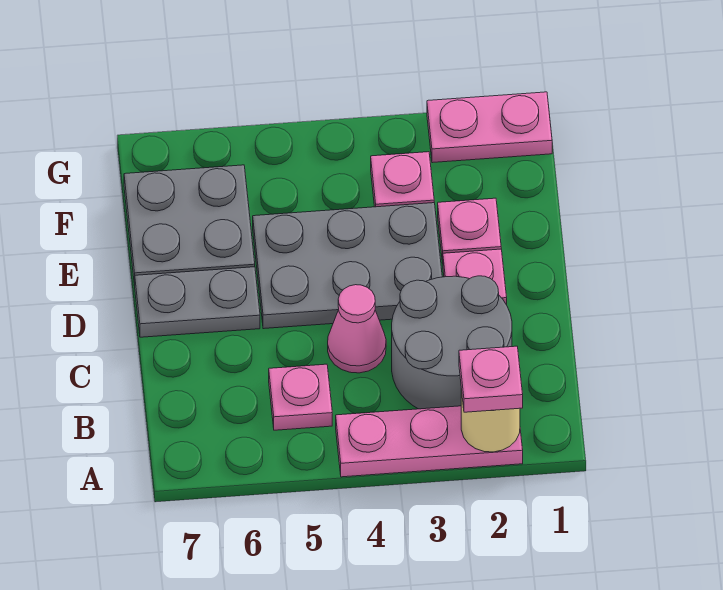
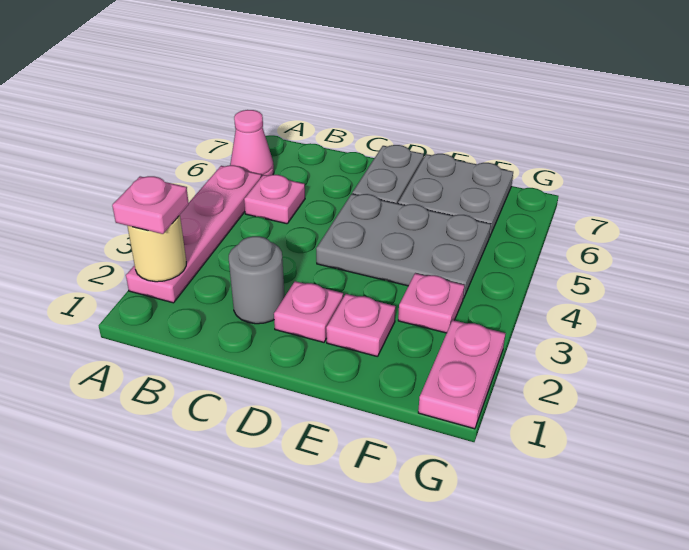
pink plate A2:A4 level 1 -> pink plate A2:A5 level 1
grey round brick B2:C3 level 1 -> grey round brick C2 level 1
pink cone C4 level 1 -> pink cone A6 level 1
grey plate D3:E5 level 1 -> grey plate D4:F5 level 1

